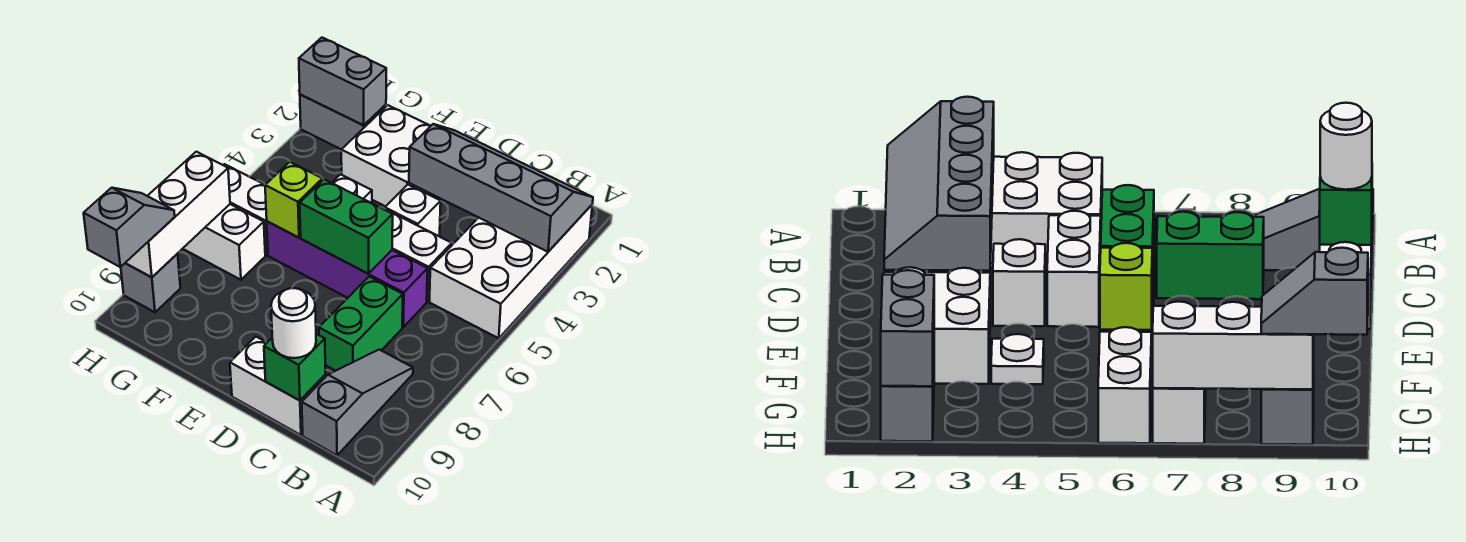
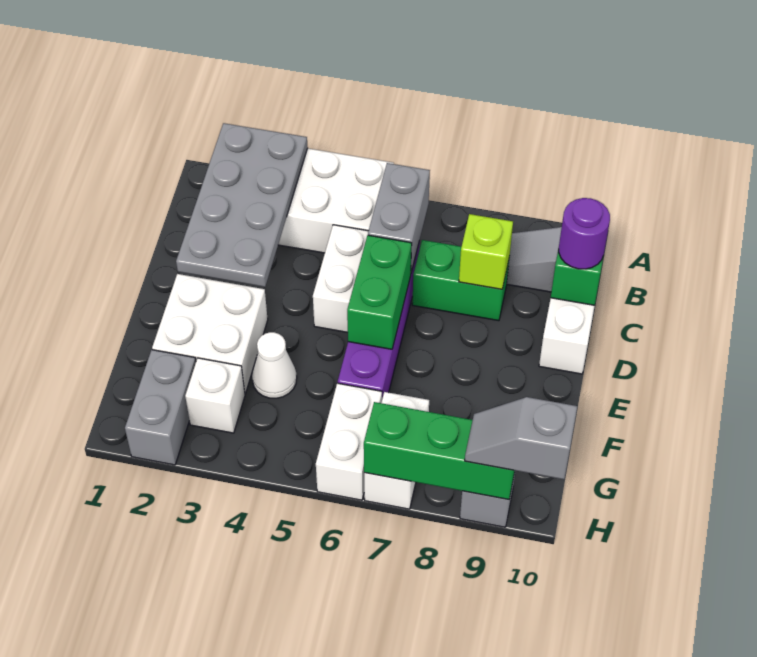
grey slope A2:D3 level 2 top 3 -> grey plate A2:D3 level 2
white round brick C10 level 3 -> purple round brick C10 level 3
white brick D4 level 1 -> white brick G3 level 1
white plate F4 level 1 -> white cone F4 level 1
lime brick F6 level 2 -> lime brick C8 level 2
grey brick G2:H2 level 2 -> grey brick B6:C6 level 2
white brick H7:H9 level 2 -> green brick H7:H9 level 2

